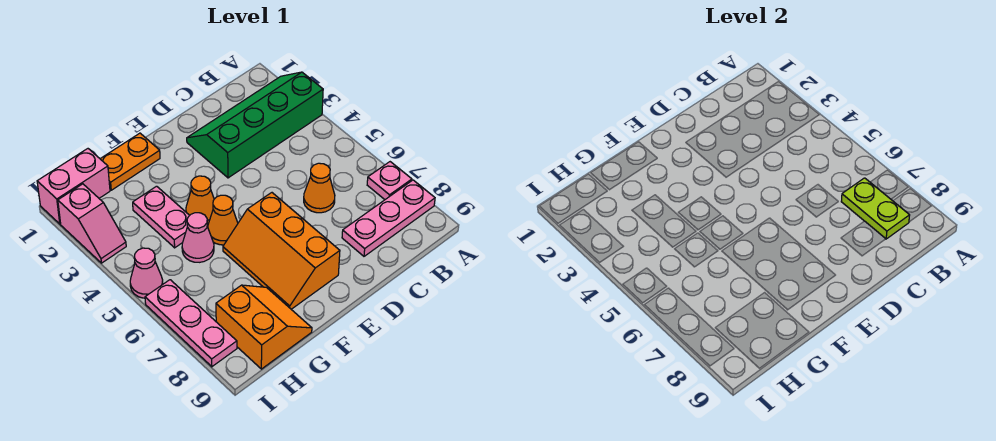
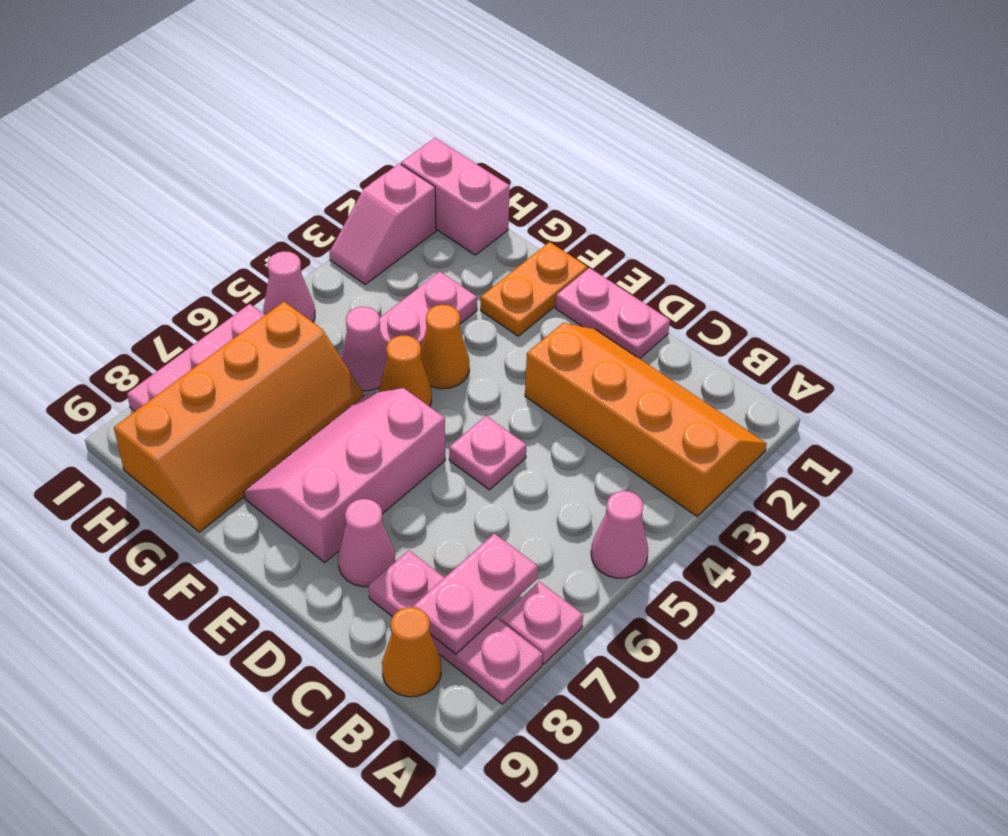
green slope A2:D3 level 1 top 3 -> orange slope A2:D3 level 1 top 3
none -> pink cone A5 level 1
lime plate B7:B8 level 2 -> pink plate B7:B8 level 2
orange cone C6 level 1 -> orange cone B9 level 1
none -> pink plate D1:E1 level 1
none -> pink plate D5 level 1
none -> pink cone D8 level 1
orange slope E6:F8 level 1 top E -> pink slope E6:F8 level 1 top E
orange plate F1:G1 level 1 -> orange plate F1:F2 level 1
orange slope G8:H9 level 1 top H -> orange slope G6:H9 level 1 top H

